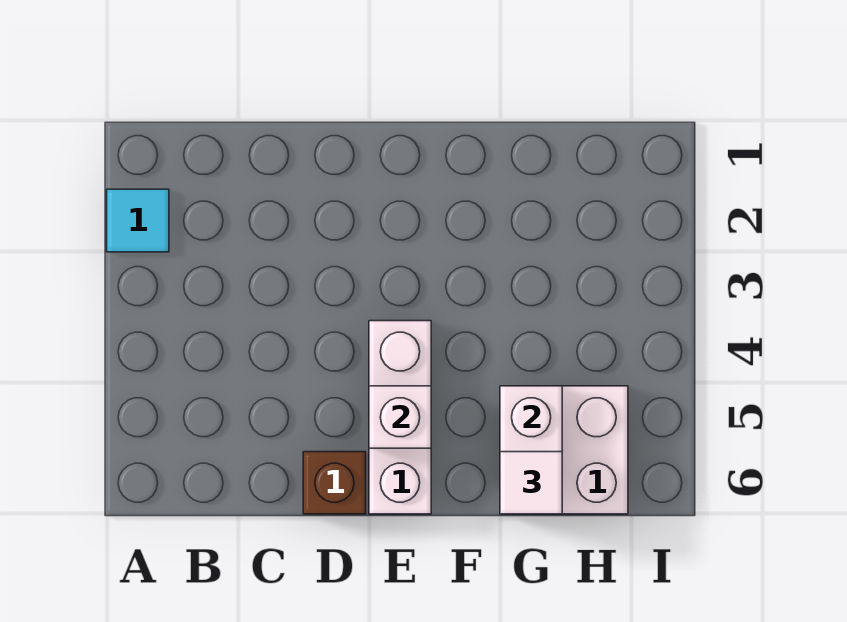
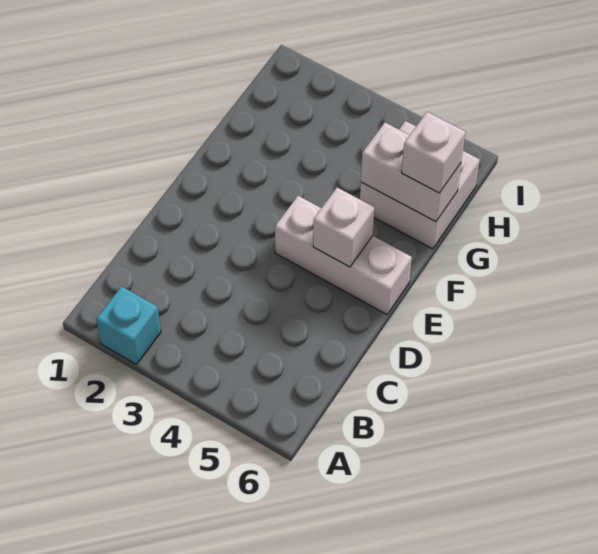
cyan tile A2 level 1 -> cyan brick A2 level 1
brown brick D6 level 1 -> none
white tile G6 level 3 -> white brick G6 level 3

